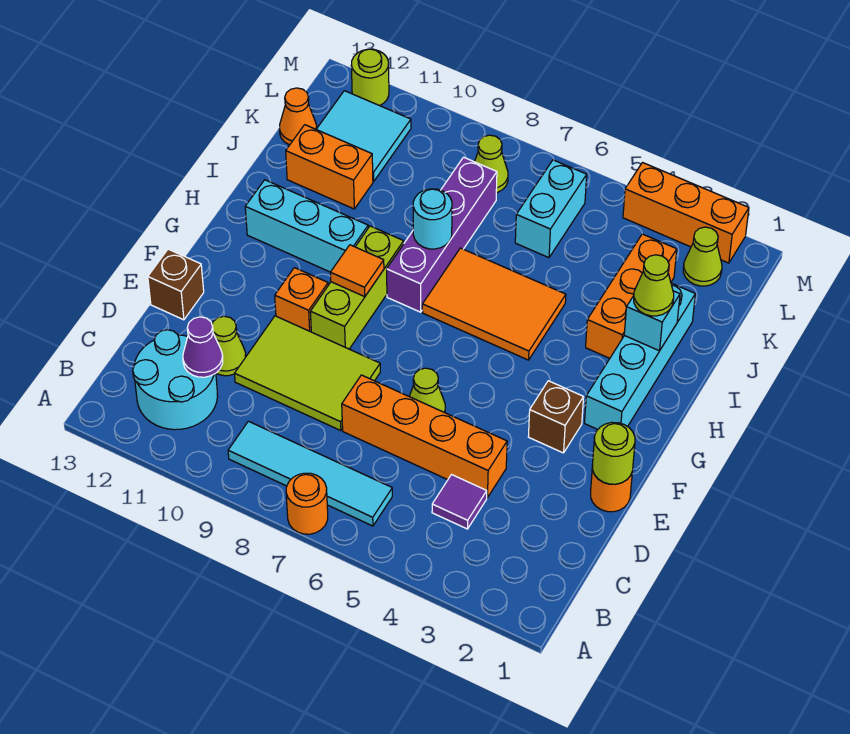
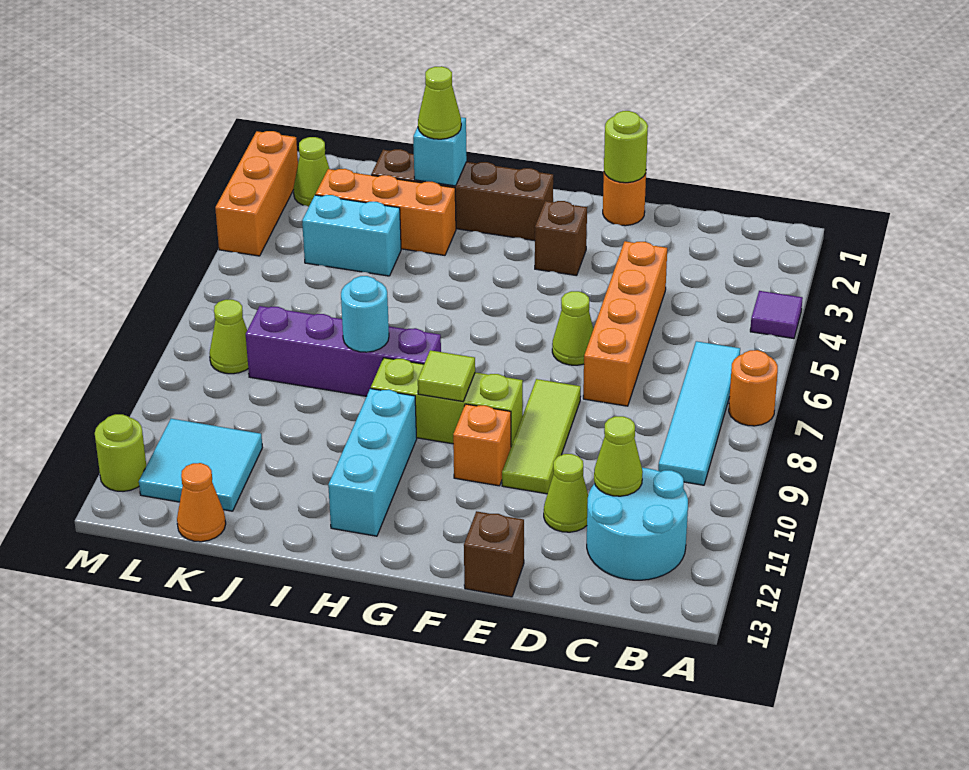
purple tile C4 level 1 -> purple tile A4 level 1
purple cone C11 level 2 -> lime cone C11 level 2
lime tile D8:E10 level 1 -> lime tile E8:E10 level 1
cyan brick G2:J2 level 1 -> brown brick G2:J2 level 1
orange tile G9 level 2 -> lime tile G9 level 2
orange tile H5:I7 level 1 -> none
orange brick J11:J12 level 1 -> none
cyan brick K6:L6 level 1 -> cyan brick J4:K4 level 1

